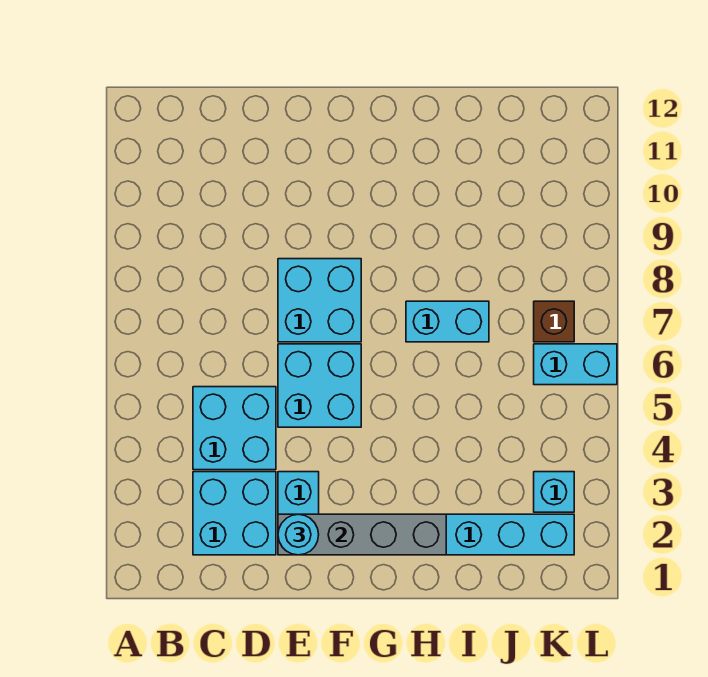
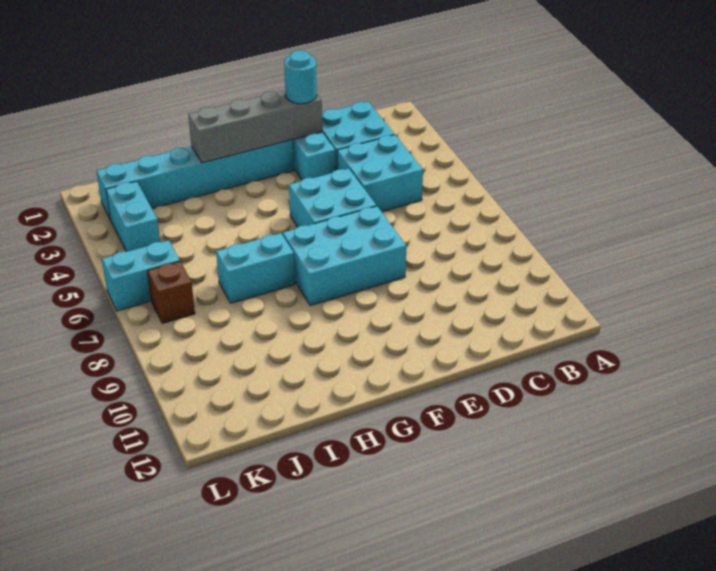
cyan brick E7:F8 level 1 -> cyan brick E7:G8 level 1
cyan brick K3 level 1 -> cyan brick K3:K4 level 1

